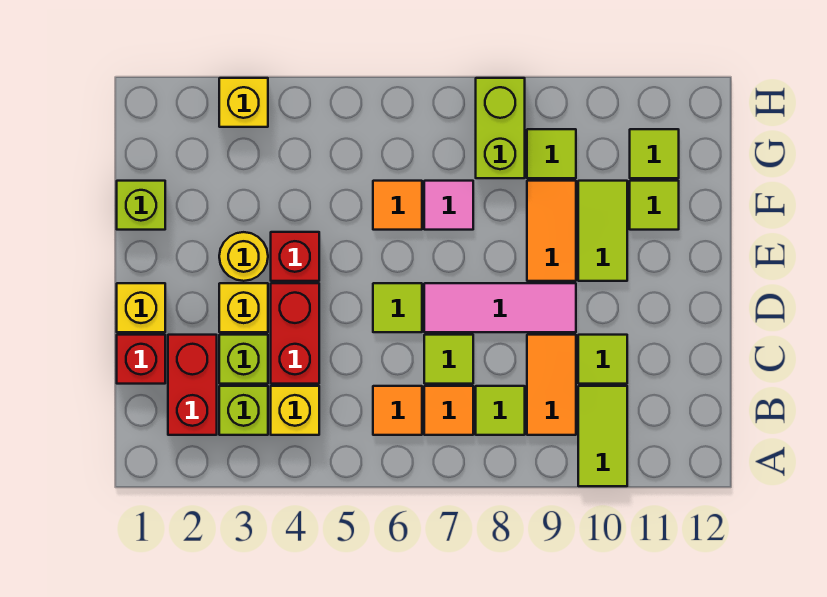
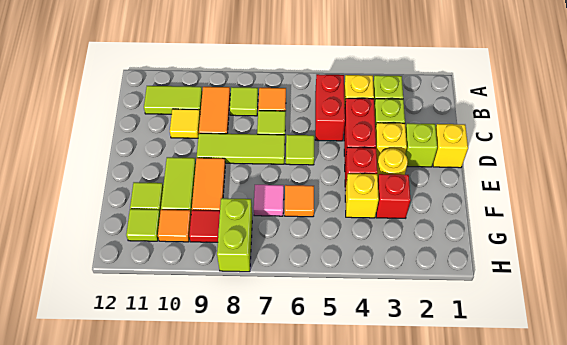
lime tile A10:B10 level 1 -> lime tile B10:B11 level 1
red brick B2:C2 level 1 -> red brick B5:C5 level 1
orange tile B6 level 1 -> orange tile G10 level 1
red brick C1 level 1 -> red brick F3 level 1
lime tile C10 level 1 -> yellow tile C10 level 1
pink tile D7:D9 level 1 -> lime tile D7:D9 level 1
lime brick F1 level 1 -> lime brick D2 level 1
lime tile G9 level 1 -> red tile G9 level 1
yellow brick H3 level 1 -> yellow brick F4 level 1

